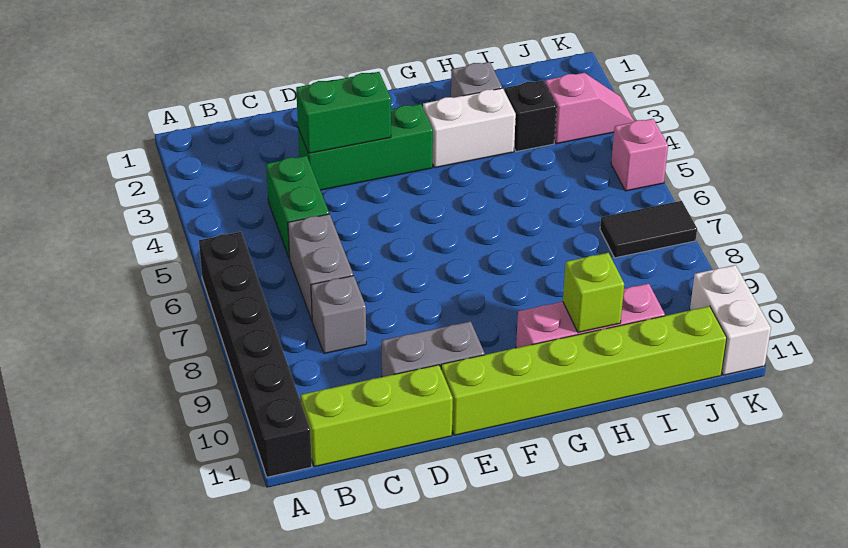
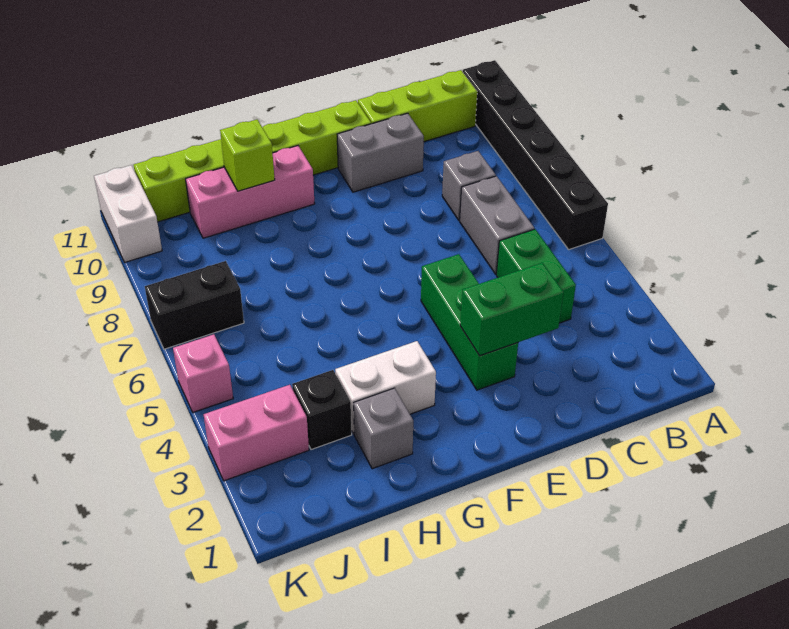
green brick D3:F3 level 1 -> green brick E3:E5 level 1
pink slope J3:K3 level 1 top J -> pink brick J3:K3 level 1
black tile J7:K7 level 1 -> black brick J7:K7 level 1

